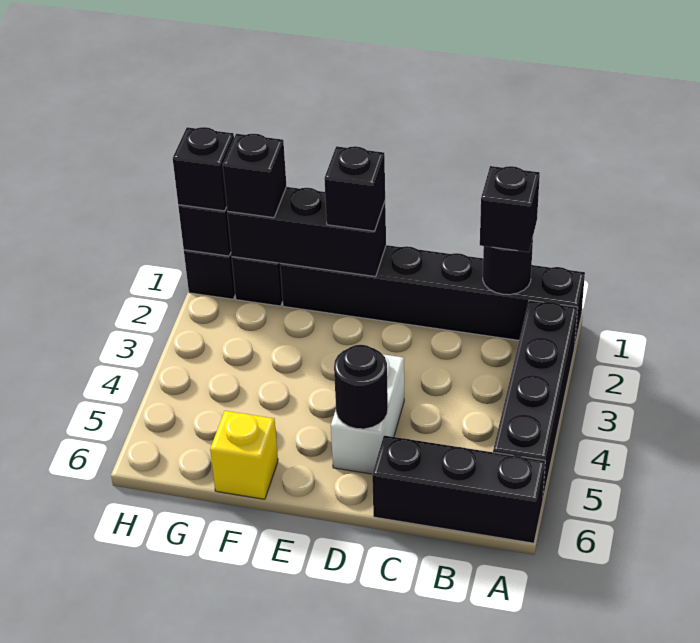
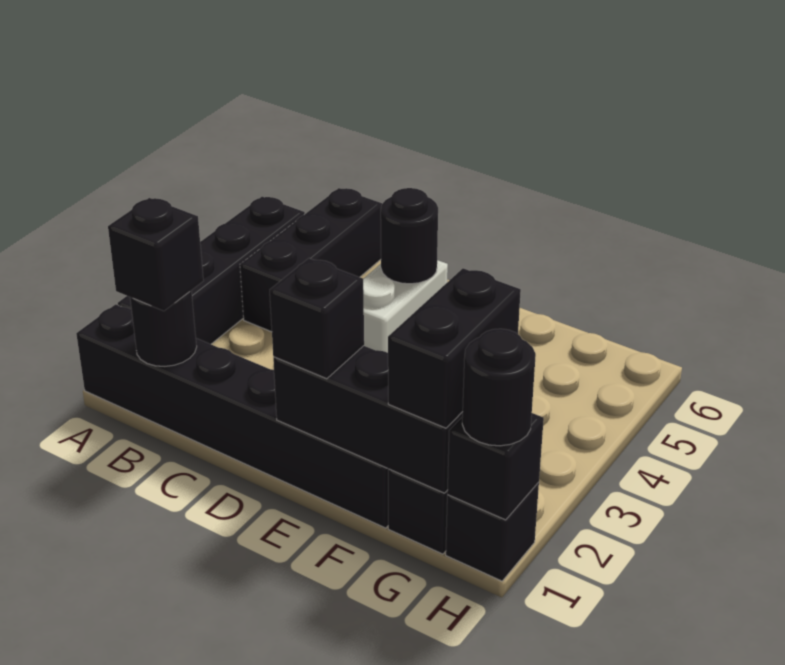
black brick A6:C6 level 1 -> black brick B4:B6 level 1
yellow brick F6 level 1 -> none
black brick G1 level 3 -> black brick G1:G2 level 3
black brick H1 level 3 -> black round brick H1 level 3

